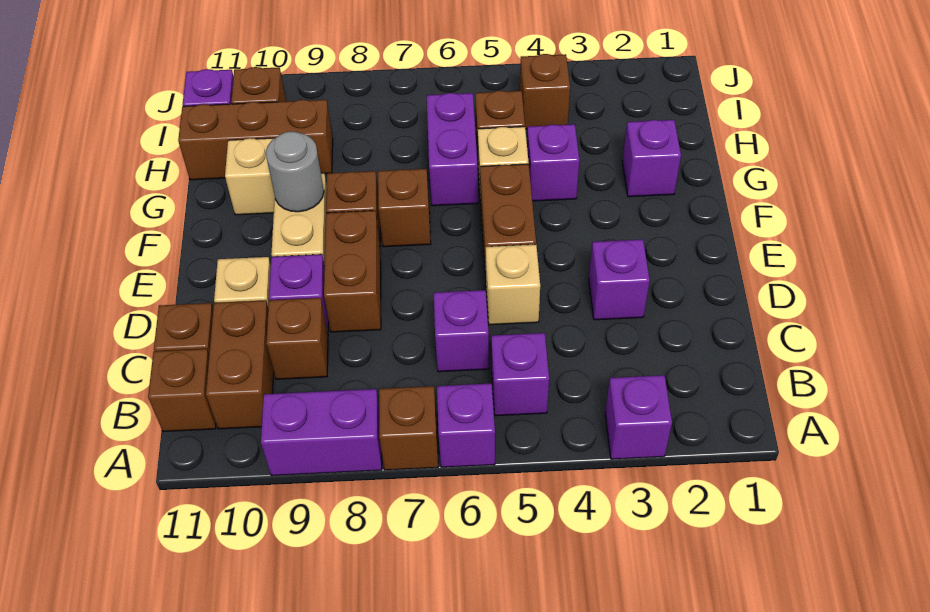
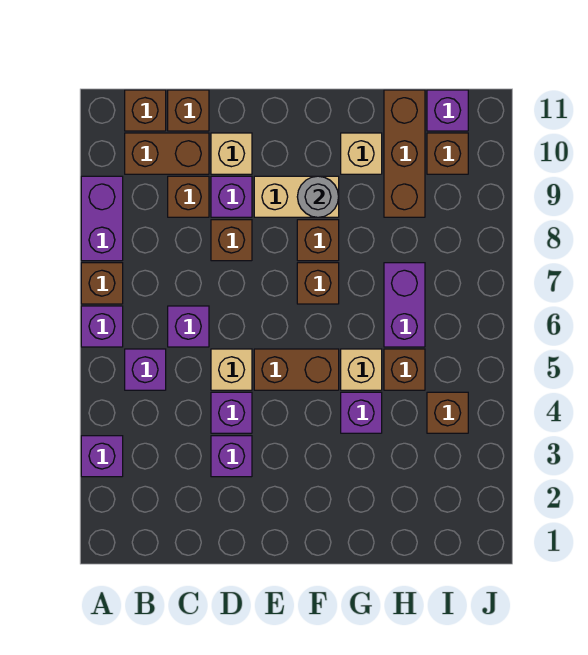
brown brick D8:E8 level 1 -> brown brick D8 level 1
purple brick G2 level 1 -> purple brick D4 level 1
purple brick G6:H6 level 1 -> purple brick H6:H7 level 1

